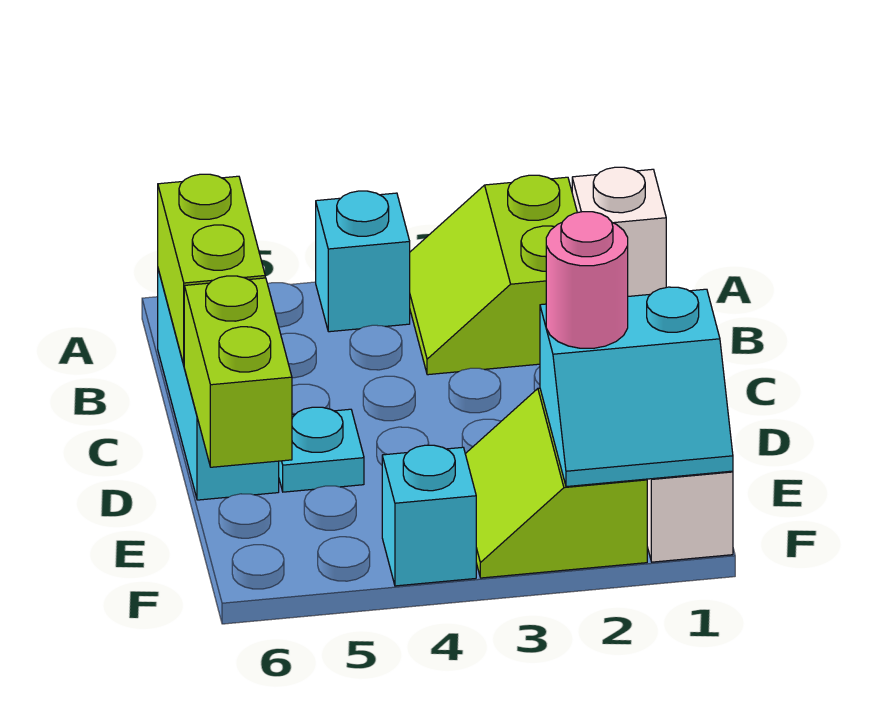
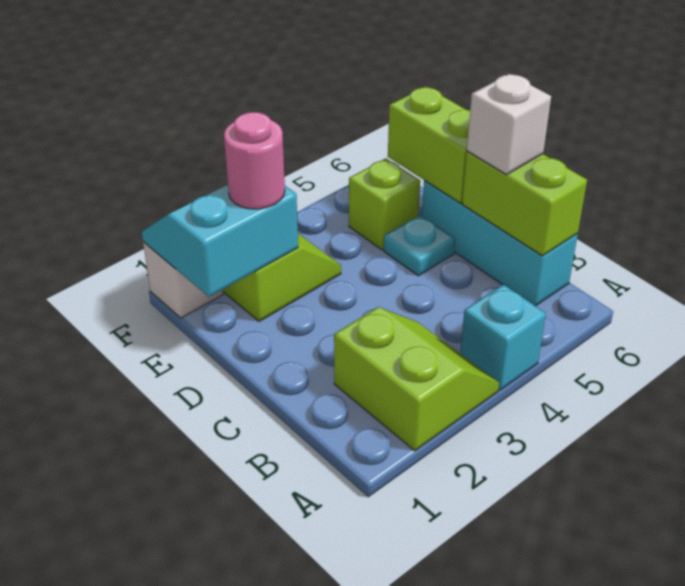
white brick A1 level 1 -> white brick C6 level 3
none -> lime brick E5 level 1
cyan brick F4 level 1 -> none

